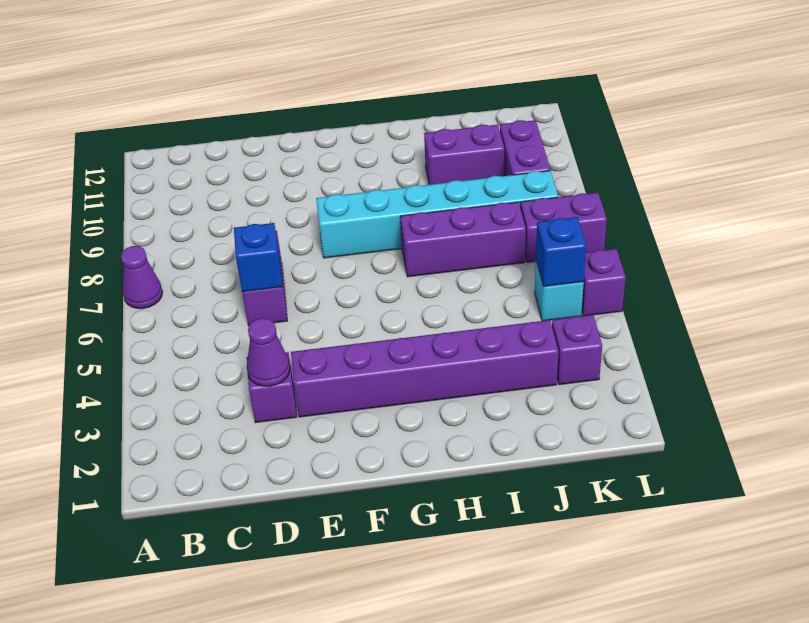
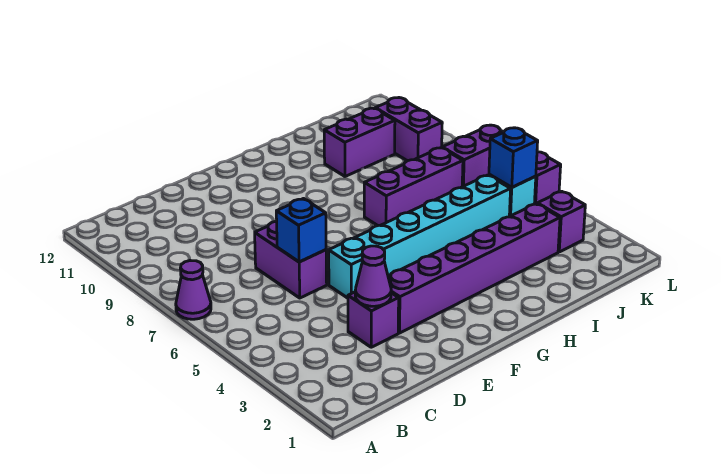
cyan brick F8:K8 level 1 -> cyan brick E5:J5 level 1

